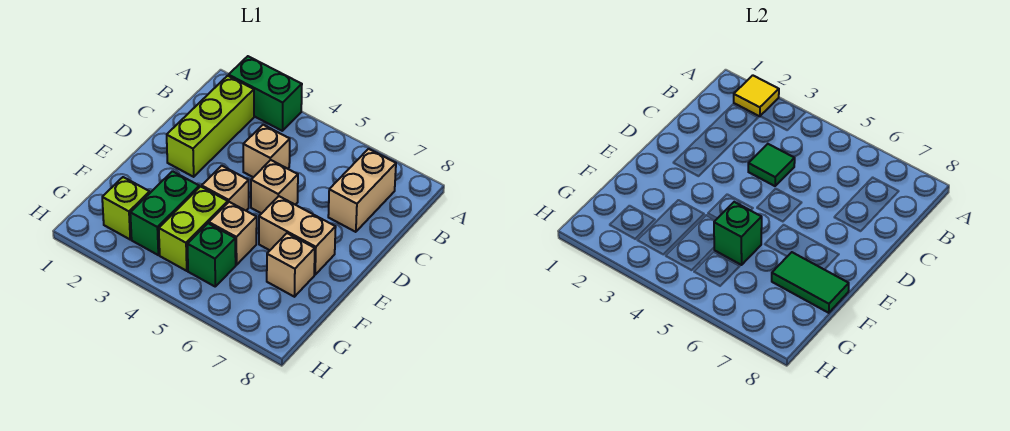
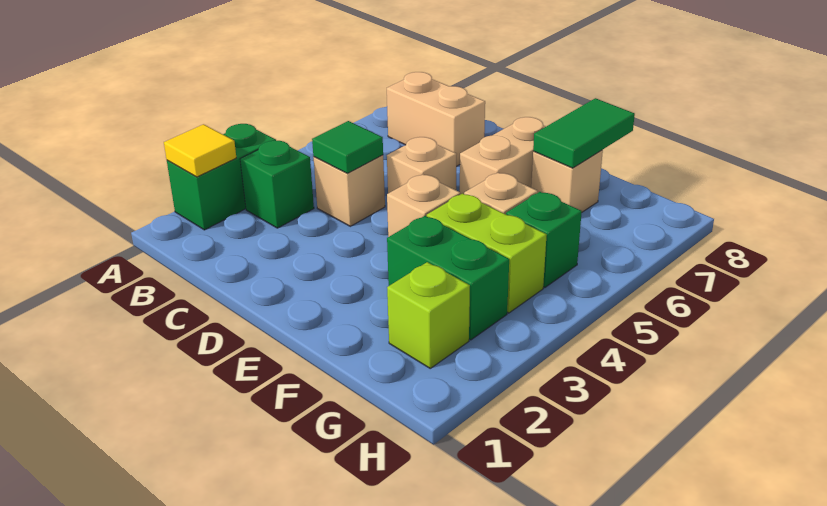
lime brick B2:D2 level 1 -> none
green brick F5 level 2 -> green brick B3 level 1

